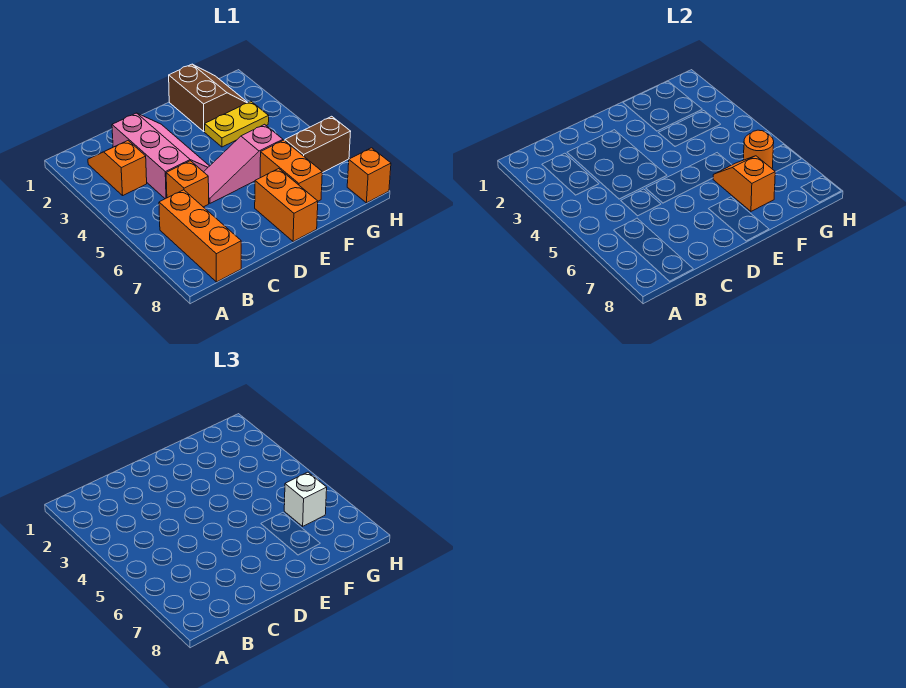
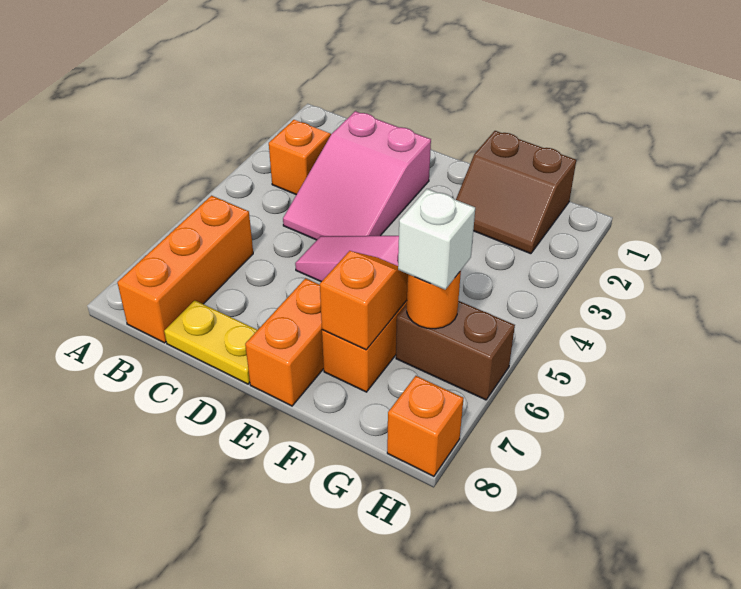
pink slope C2:D4 level 1 top C -> pink slope C2:D4 level 1 top 2
orange brick C5 level 1 -> none
brown slope F1:G2 level 1 top F -> brown slope F1:G2 level 1 top 1
yellow plate F3:G3 level 1 -> yellow plate C8:D8 level 1

